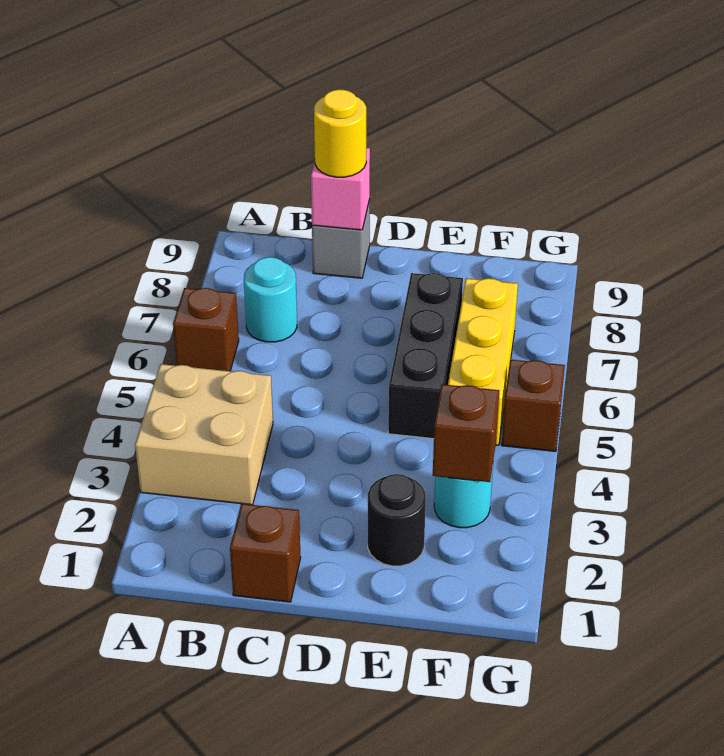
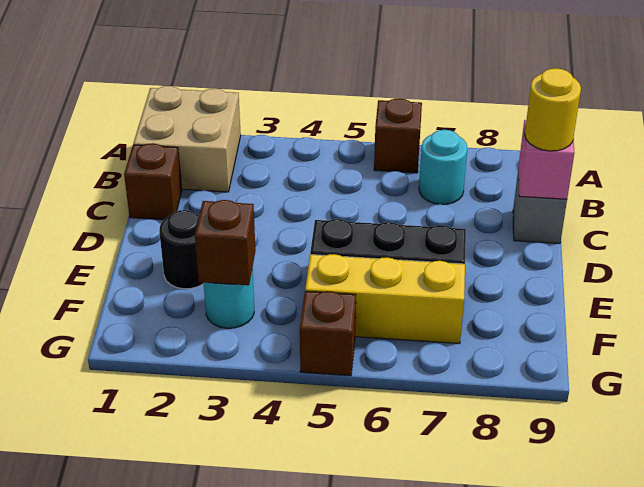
tan brick A3:B4 level 1 -> tan brick A1:B2 level 1

